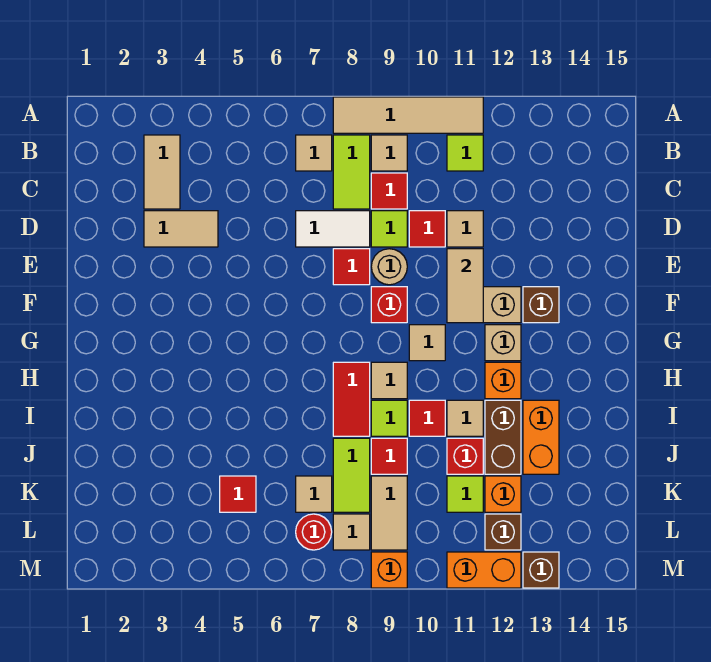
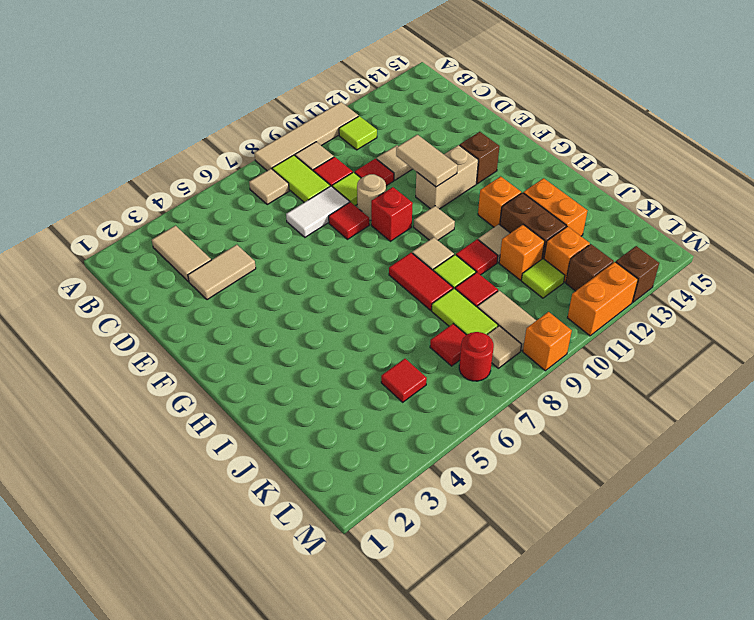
tan brick G12 level 1 -> none
red brick J11 level 1 -> orange brick J11 level 1
tan tile K7 level 1 -> red tile K7 level 1

